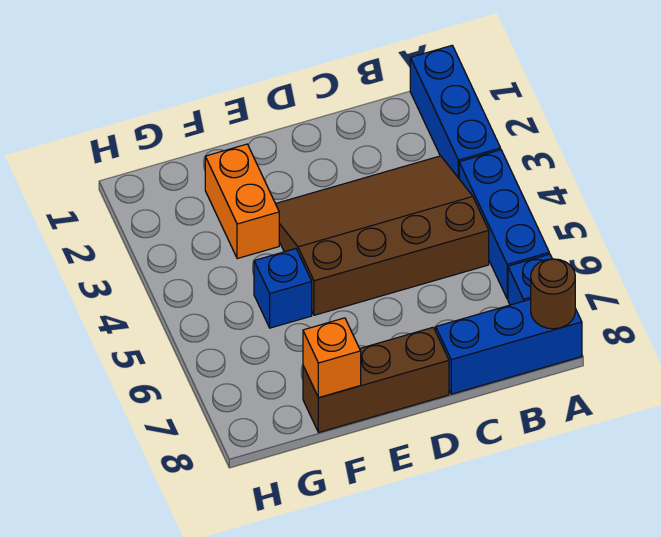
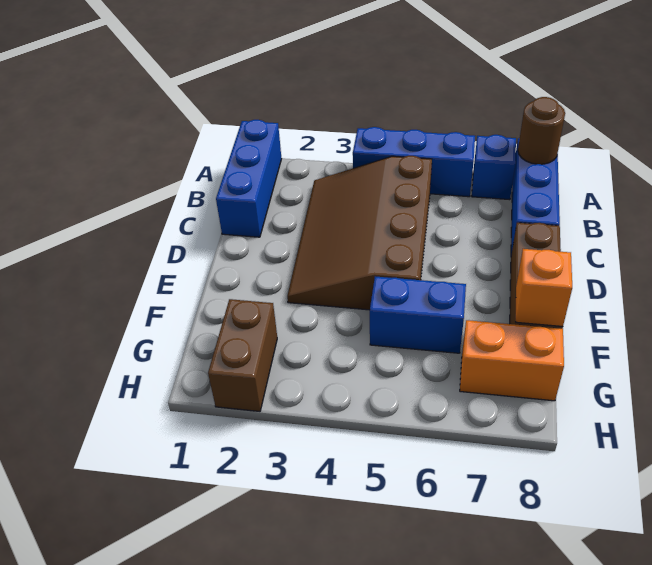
blue brick A1:A3 level 1 -> blue brick A1:C1 level 1
orange brick F2:F3 level 1 -> orange brick G7:G8 level 1
blue brick F5 level 1 -> blue brick F5:F6 level 1
none -> brown brick G2:H2 level 1

